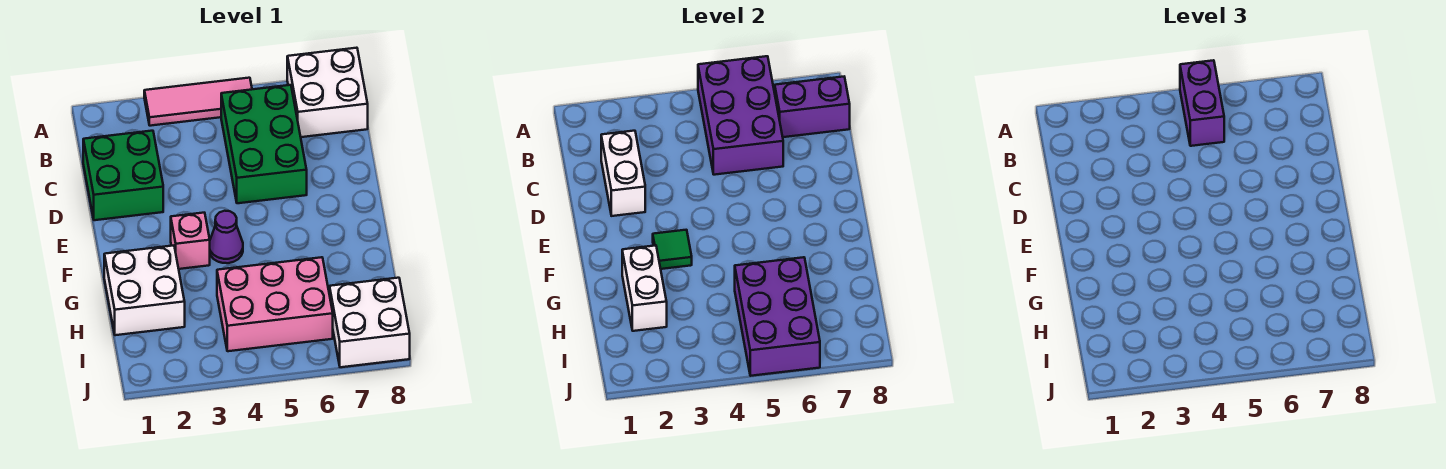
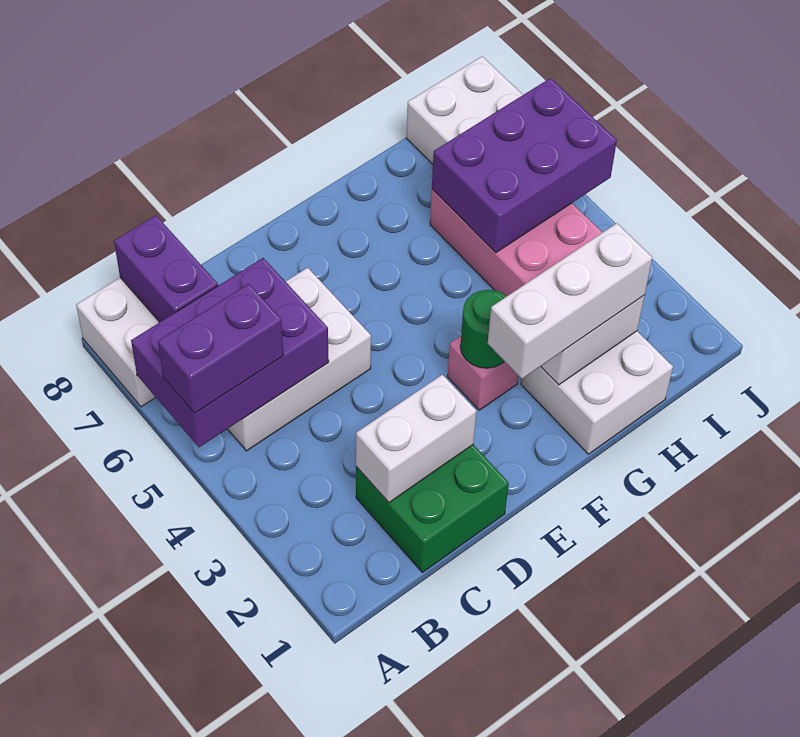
pink tile A3:A5 level 1 -> none
green brick B5:D6 level 1 -> white brick B5:D6 level 1
none -> white brick F2:H2 level 3
green tile F3 level 2 -> green round brick F3 level 2
purple cone F4 level 1 -> none

